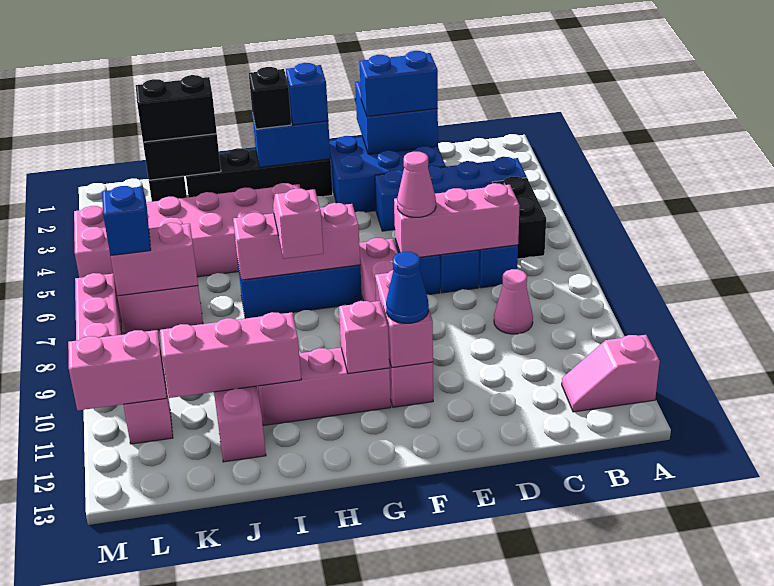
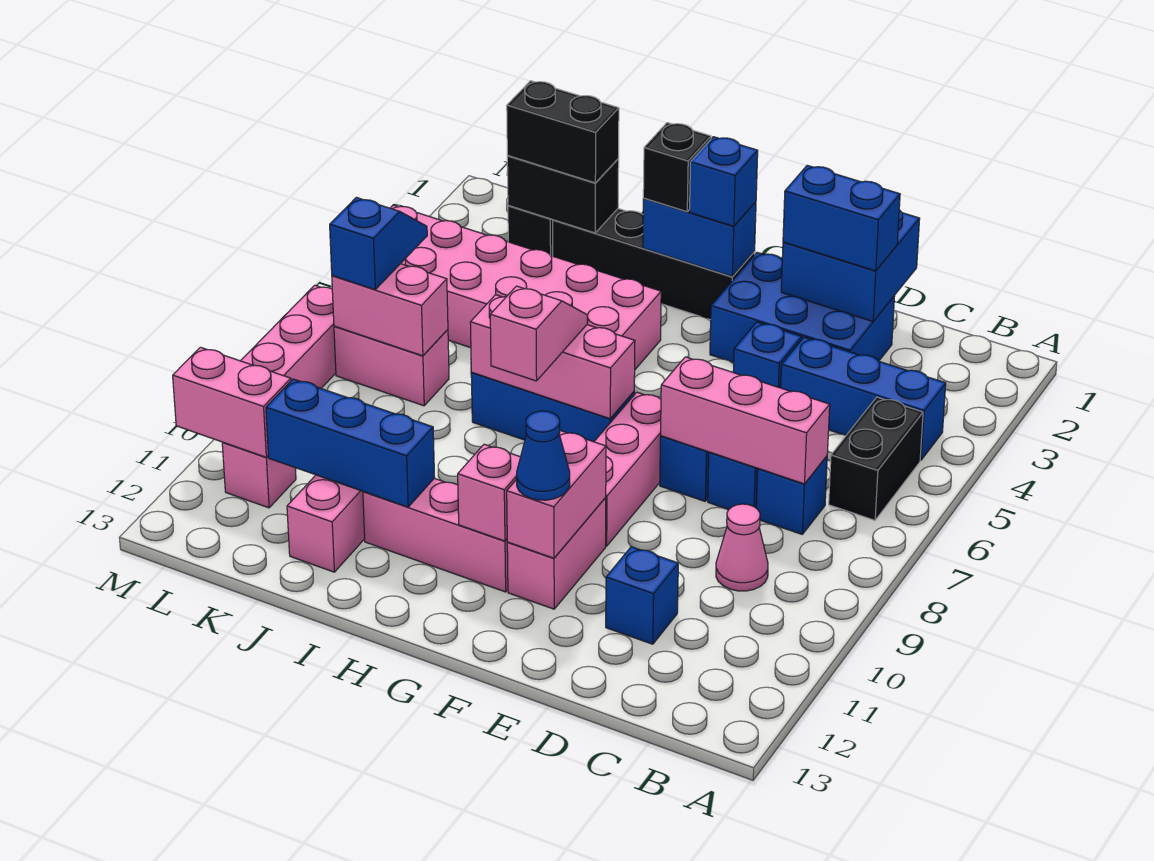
pink slope A12:B12 level 1 top A -> none
none -> blue brick D11 level 1
pink cone E7 level 3 -> none
pink brick I11:K11 level 2 -> blue brick I11:K11 level 2

